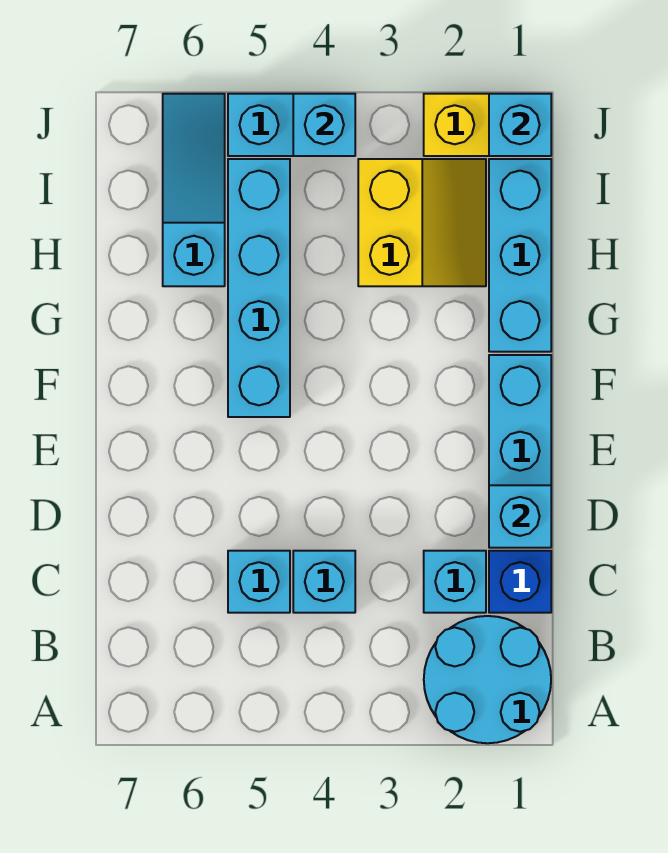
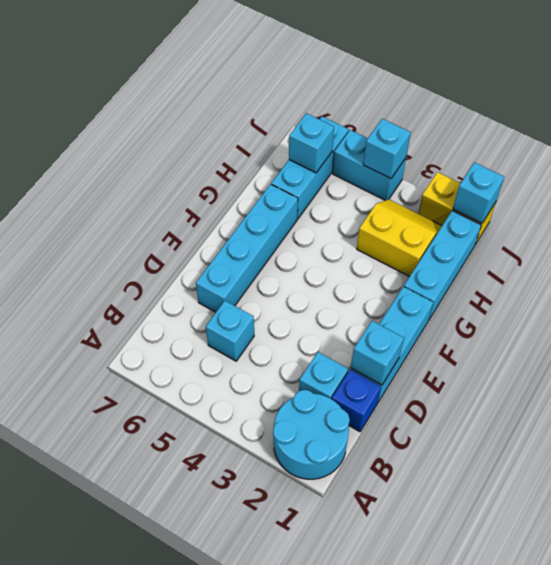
cyan brick C4 level 1 -> cyan brick I6 level 2
cyan brick F5:I5 level 1 -> cyan brick D6:G6 level 1
yellow slope H2:I3 level 1 top 3 -> yellow slope H2:I3 level 1 top H
cyan slope H6:J6 level 1 top H -> cyan brick H6:J6 level 1

